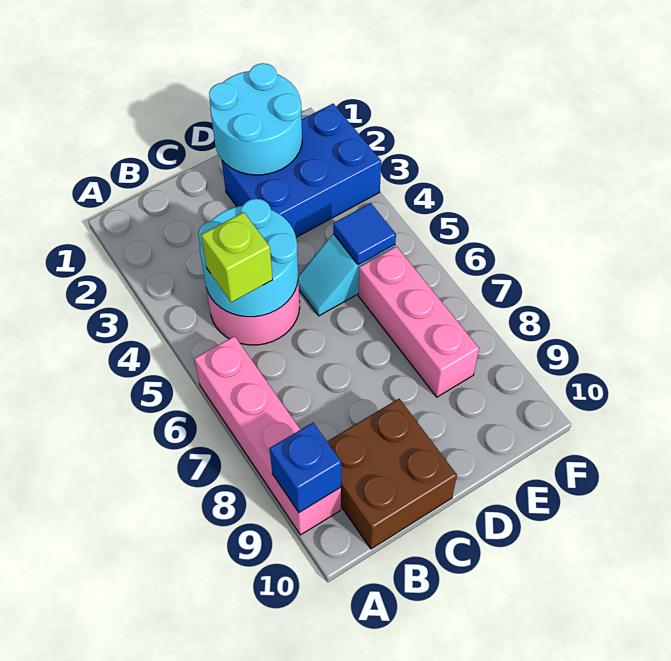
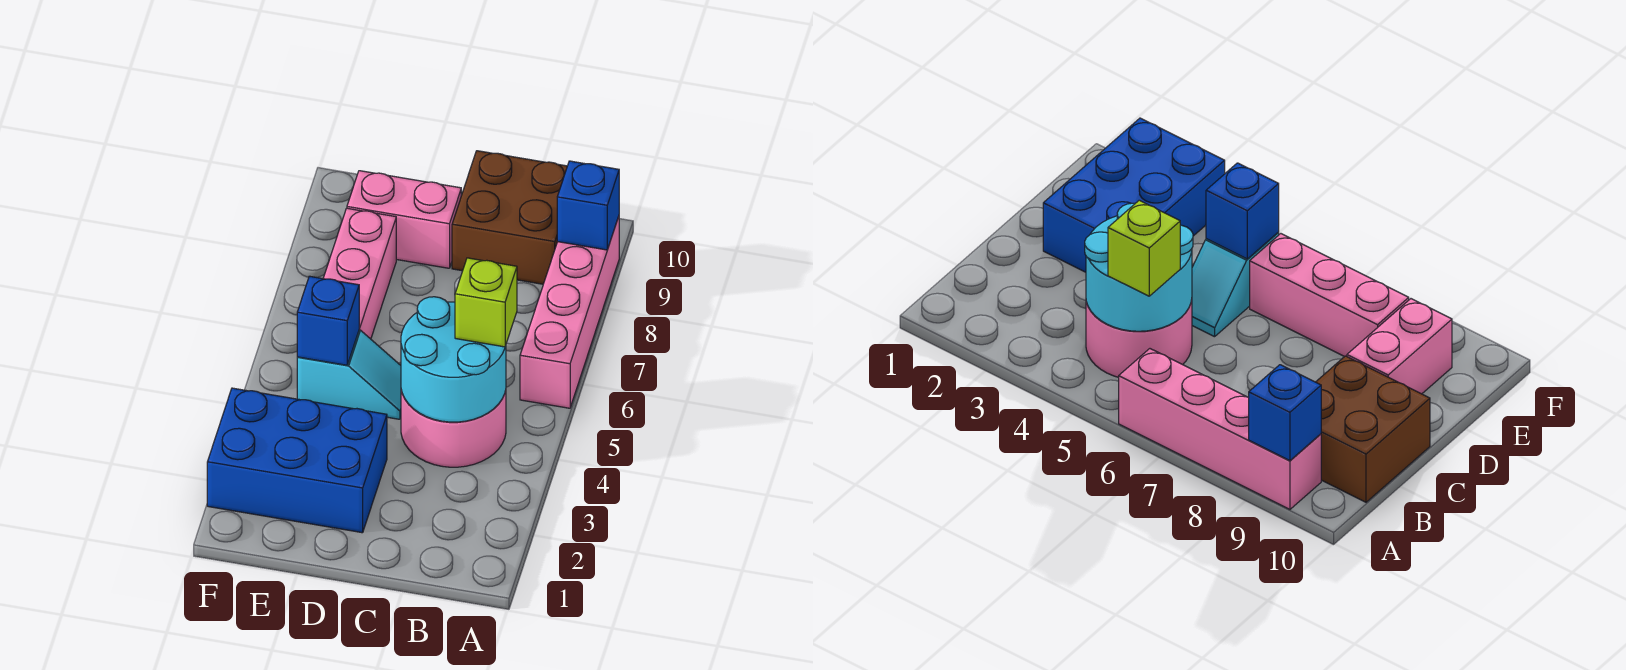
cyan round brick D1:E2 level 2 -> none
none -> pink brick D9:E9 level 1
blue tile E5 level 2 -> blue brick E5 level 2

